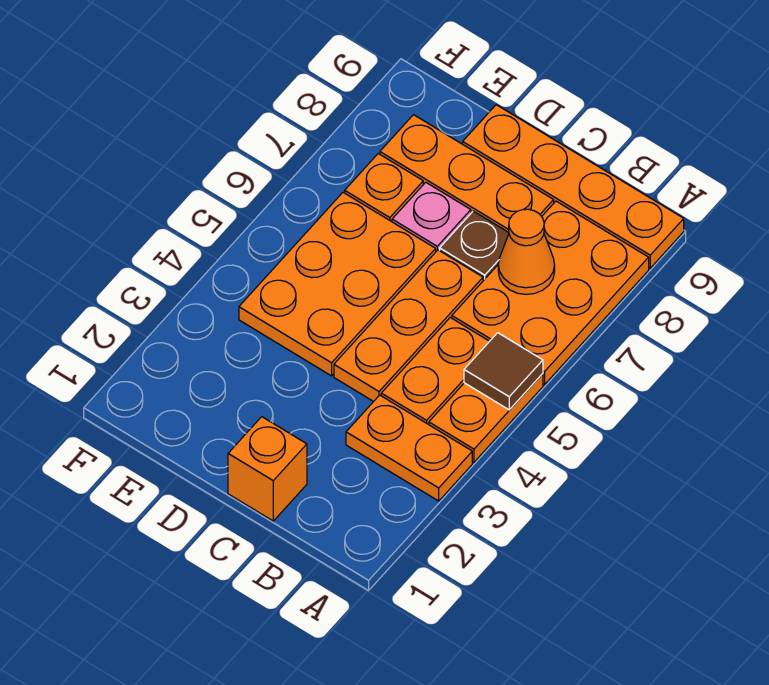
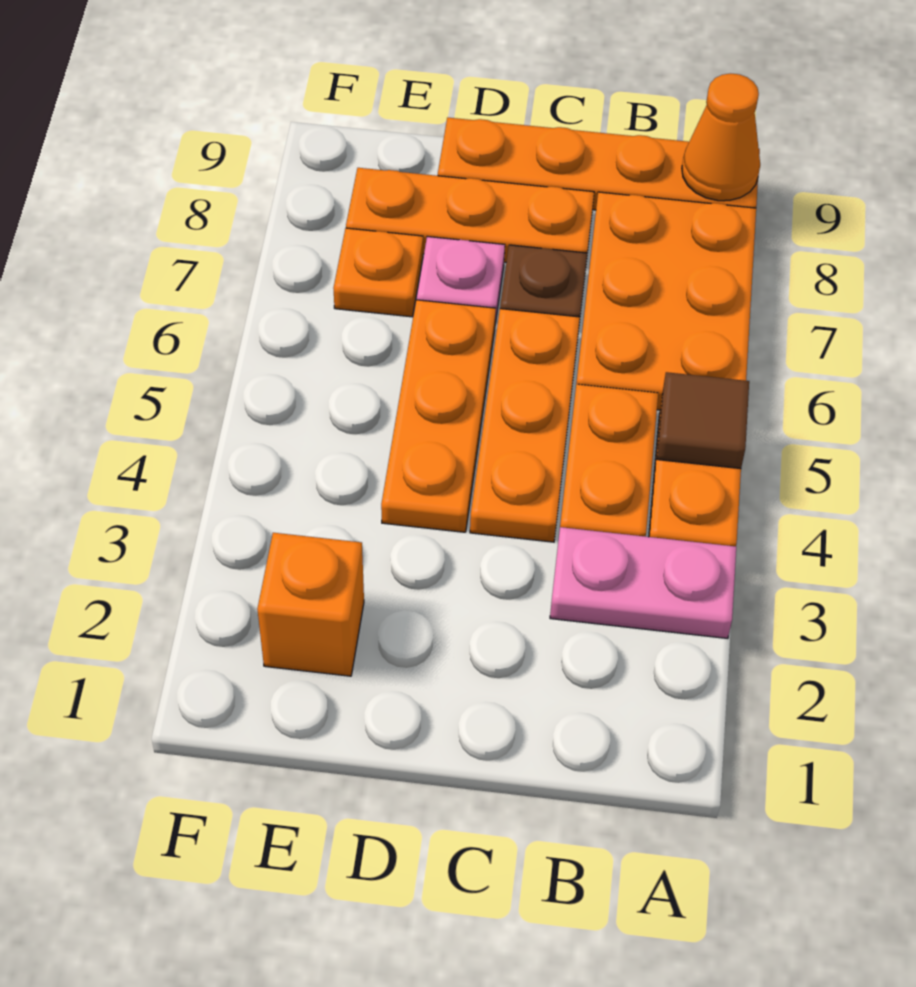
orange plate A3:B3 level 1 -> pink plate A3:B3 level 1
orange cone B7 level 2 -> orange cone A9 level 2
orange brick C1 level 1 -> orange brick E2 level 1
orange plate D4:E6 level 1 -> orange plate D4:D6 level 1

